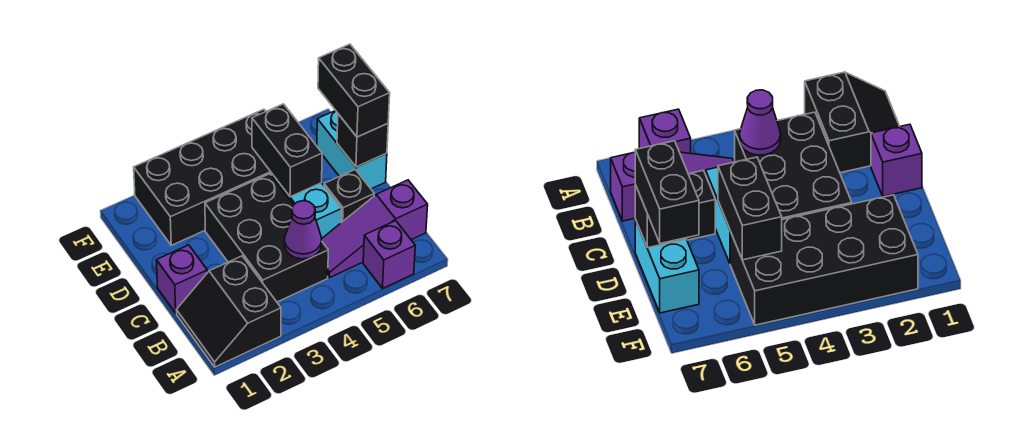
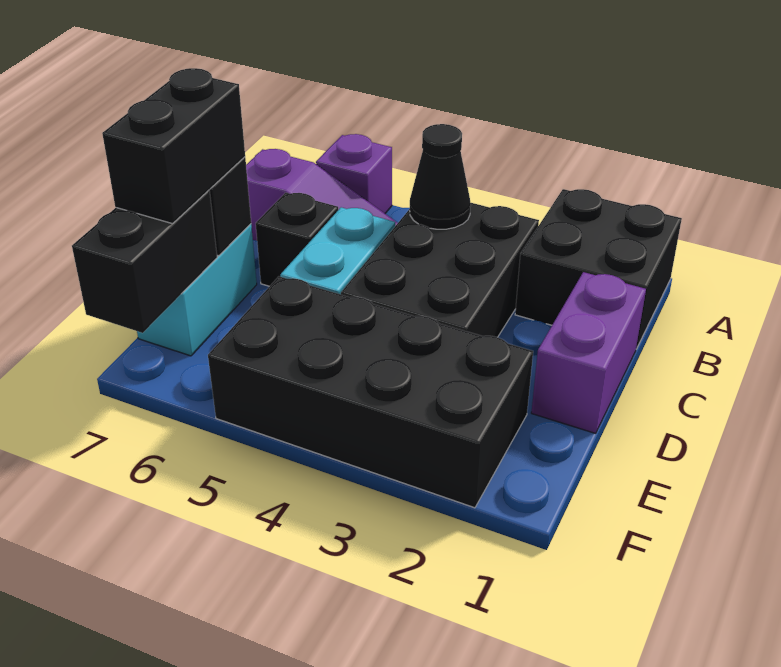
black slope A1:B2 level 1 top 2 -> black brick A1:B2 level 1
purple cone B4 level 2 -> black cone B4 level 2
purple brick C1 level 1 -> purple brick C1:D1 level 1
black brick D5:E5 level 2 -> black brick E7:F7 level 2

